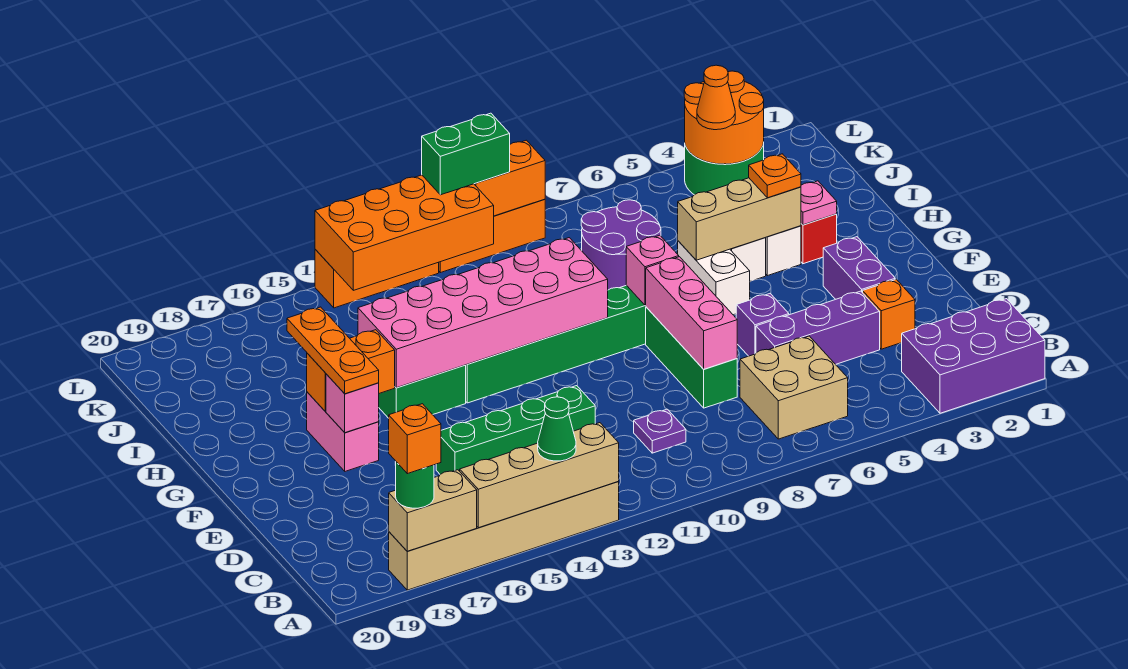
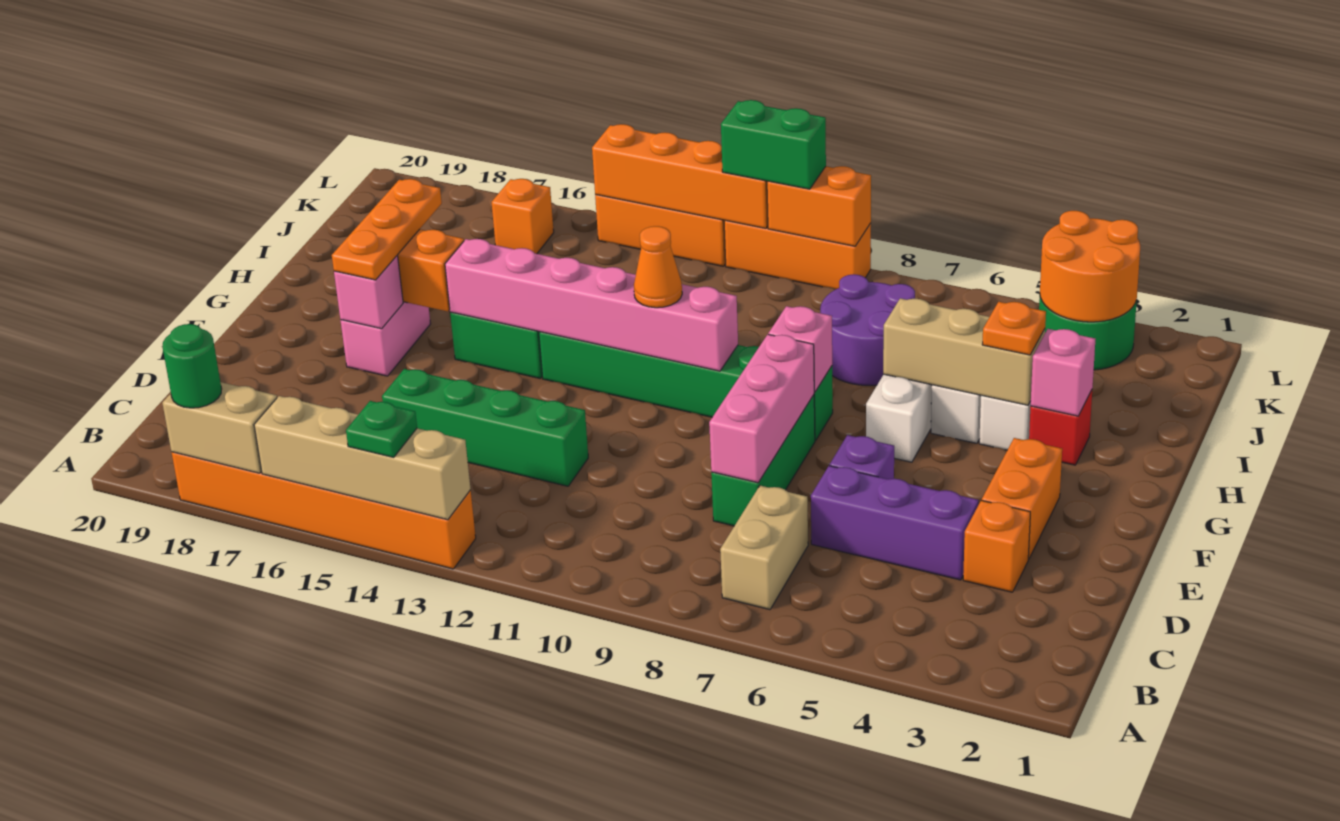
purple brick A1:B3 level 1 -> none
tan brick A13:A18 level 1 -> orange brick A13:A18 level 1
green cone A14 level 3 -> green plate A14 level 3
orange brick A18 level 4 -> orange brick K16 level 1
tan brick B6:C7 level 1 -> tan brick B7:C7 level 1
purple plate C10 level 1 -> none
purple brick E3:F3 level 1 -> orange brick E3:F3 level 1
pink brick G10:H15 level 2 -> pink brick G10:G15 level 2
pink plate H3 level 2 -> pink brick H3 level 2
orange cone K4 level 3 -> orange cone G11 level 3
orange brick K11:L14 level 2 -> orange brick L11:L14 level 2

